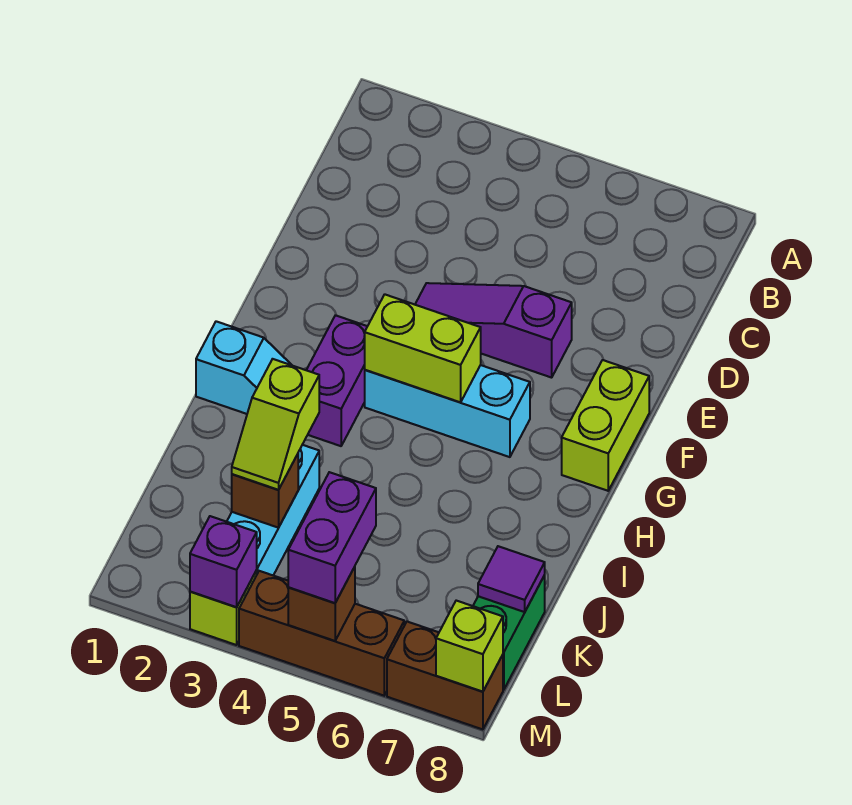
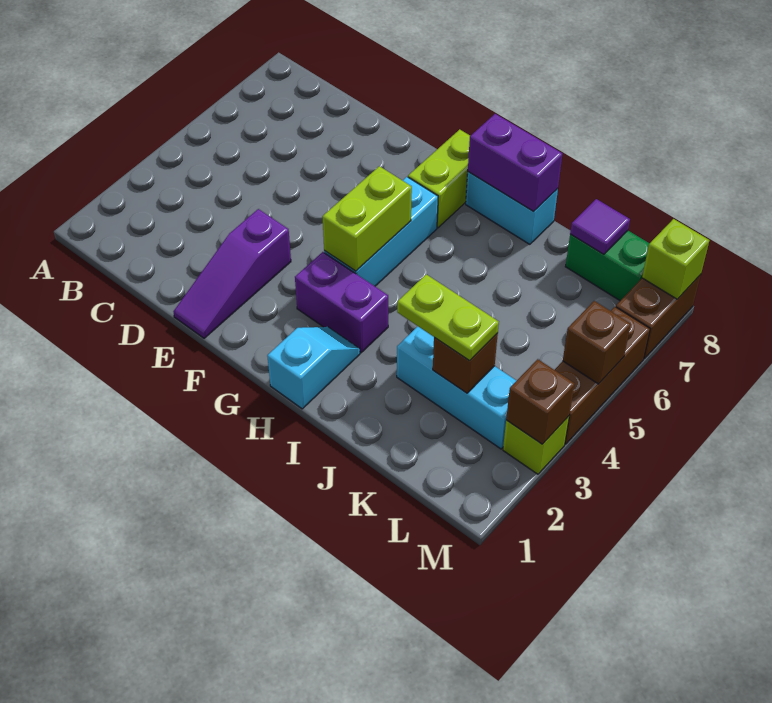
purple slope E4:E6 level 1 top 6 -> purple slope E1:E3 level 1 top 3
lime brick F8:G8 level 1 -> lime brick G7:G8 level 1
none -> cyan brick H8:I8 level 1
lime slope J3:K3 level 3 top J -> lime plate J3:K3 level 3
purple brick L5:M5 level 3 -> purple brick H8:I8 level 2
purple brick M3 level 2 -> brown brick M3 level 2

